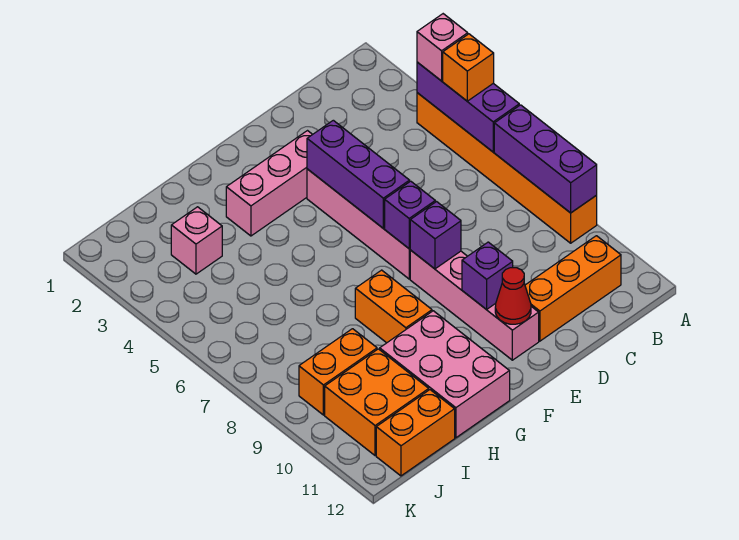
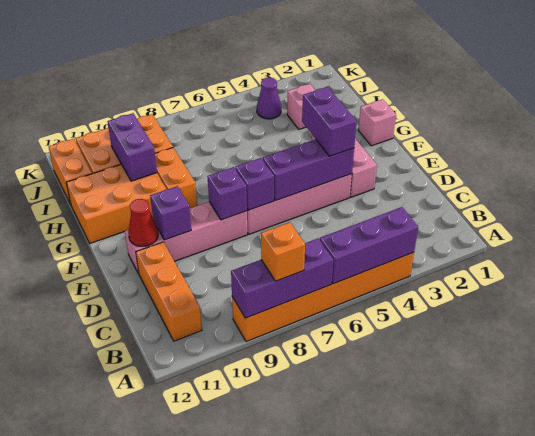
pink brick A4 level 3 -> pink brick G1 level 1
orange brick A5 level 3 -> orange brick A8 level 3
none -> purple brick E4:F4 level 3
orange brick G8:G9 level 1 -> orange brick G9:H9 level 1
pink brick G10:H12 level 1 -> orange brick G10:H12 level 1
none -> purple brick H10:I10 level 2
none -> purple cone J4 level 1

